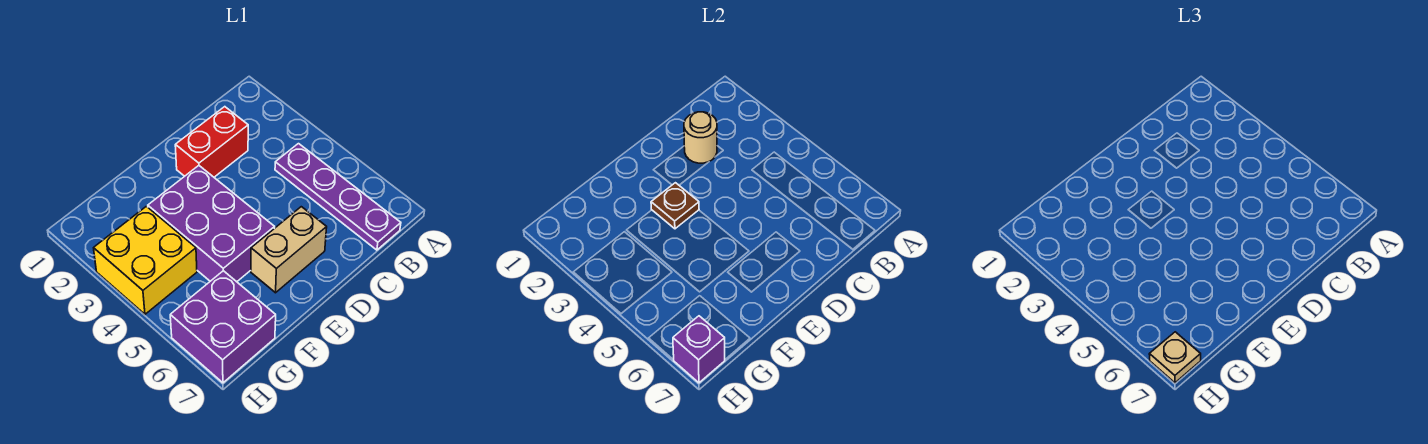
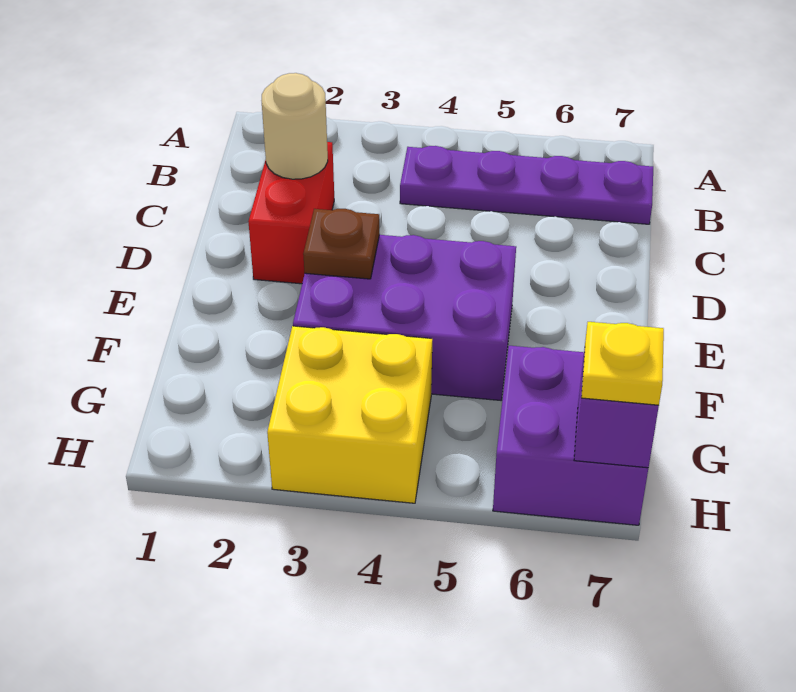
tan brick D6:E6 level 1 -> none
tan plate H7 level 3 -> yellow plate H7 level 3

